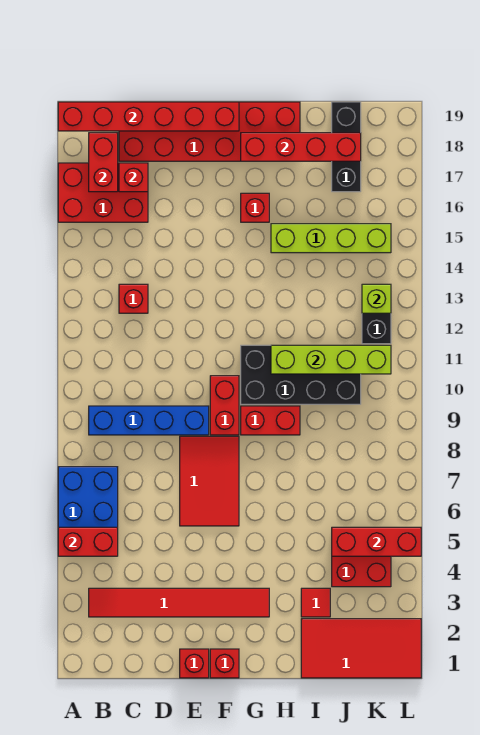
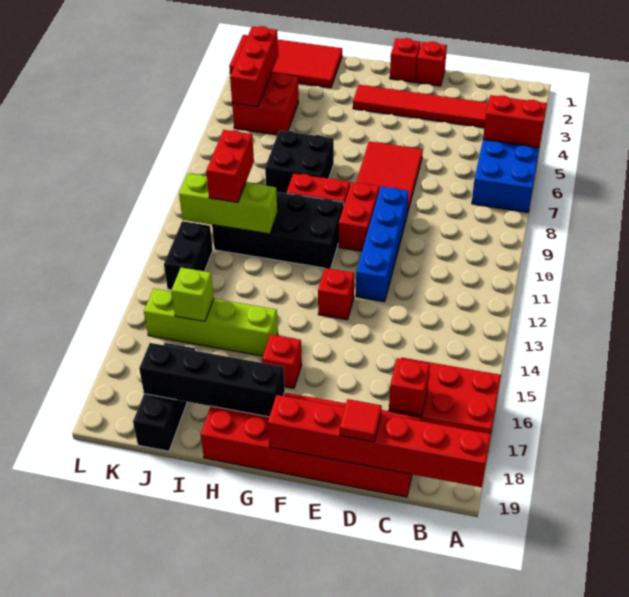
blue brick B9:E9 level 1 -> blue brick E9:E12 level 1
red brick B17:B18 level 2 -> red brick J10:J11 level 3
red brick C13 level 1 -> red brick F13 level 1
red brick G18:J18 level 2 -> black brick G18:J18 level 2
none -> black brick H7:I8 level 1
lime brick H11:K11 level 2 -> lime brick I11:K11 level 2
red tile I3 level 1 -> red tile D19 level 3
red brick J5:L5 level 2 -> red brick K3:K5 level 2
lime brick K13 level 2 -> lime brick J15 level 2

